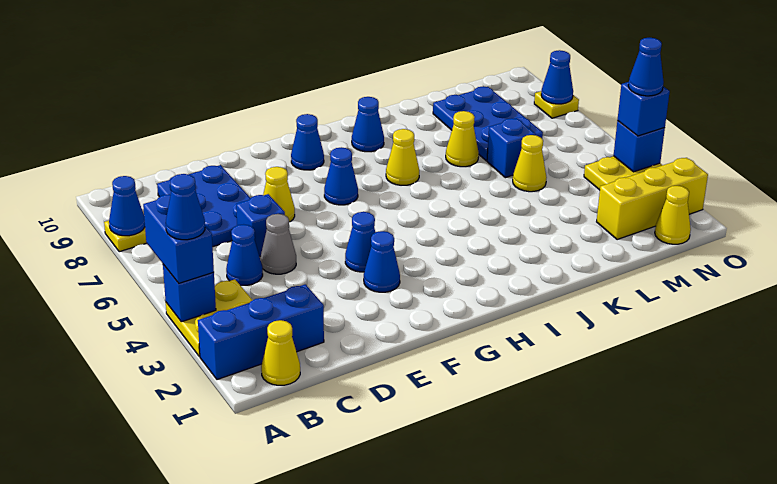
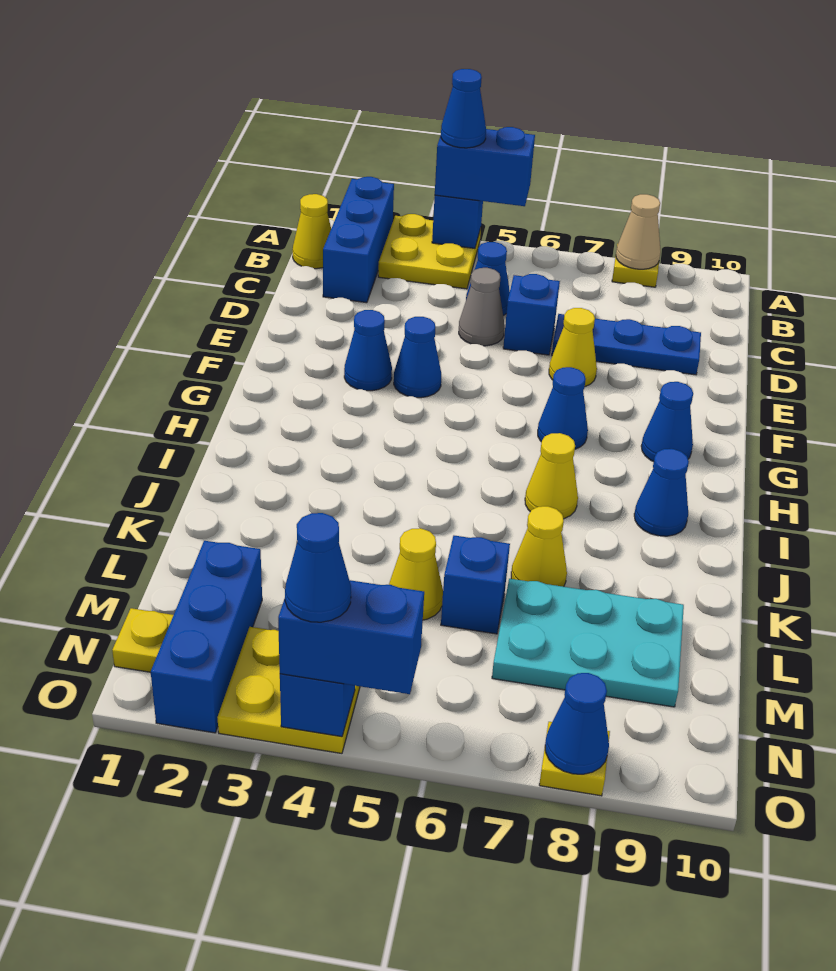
blue cone A8 level 2 -> tan cone A8 level 2
blue plate C7:D9 level 1 -> blue plate D7:D9 level 1
blue plate L7:M9 level 1 -> cyan plate L7:M9 level 1
yellow brick M2:O2 level 1 -> blue brick M2:O2 level 1
yellow cone N1 level 1 -> yellow plate N1 level 1
blue brick O4 level 3 -> blue brick O4:O5 level 3

